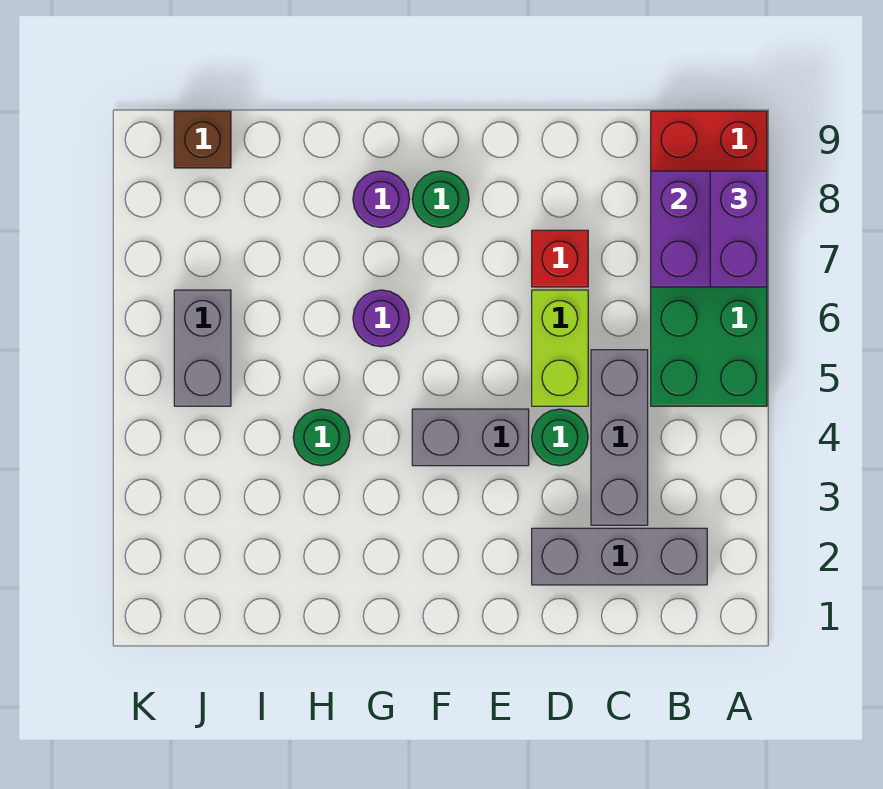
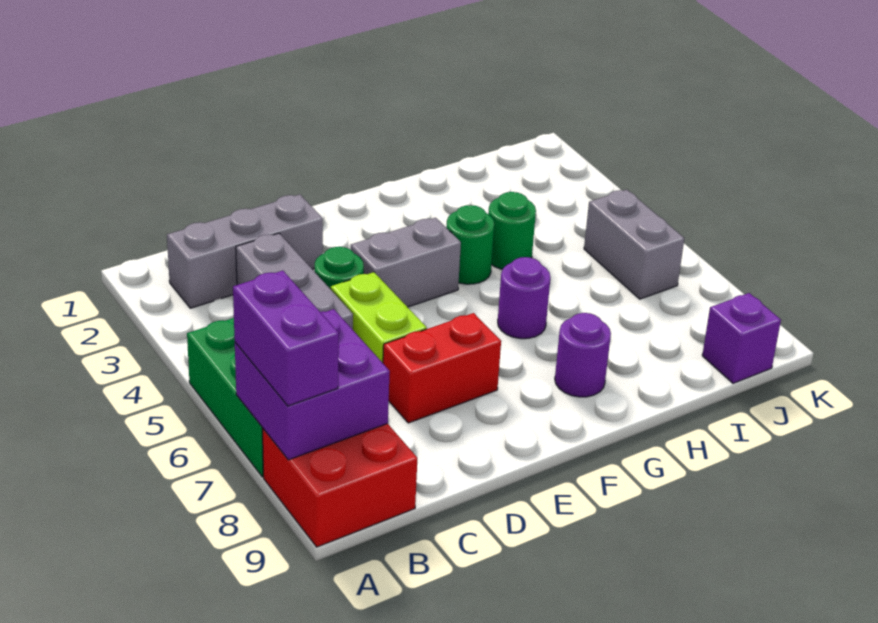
red brick D7 level 1 -> red brick D7:E7 level 1
green round brick F8 level 1 -> green round brick G4 level 1
brown brick J9 level 1 -> purple brick J9 level 1

